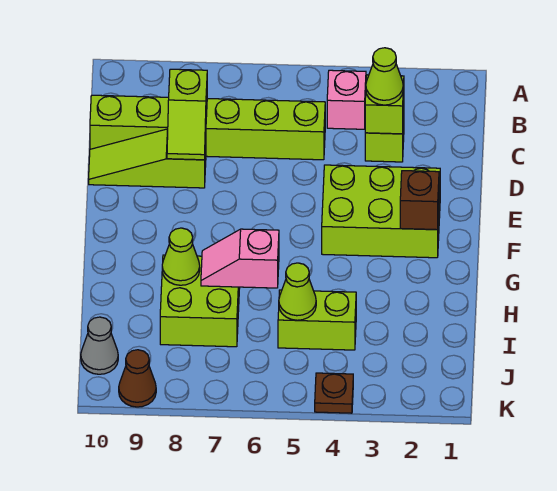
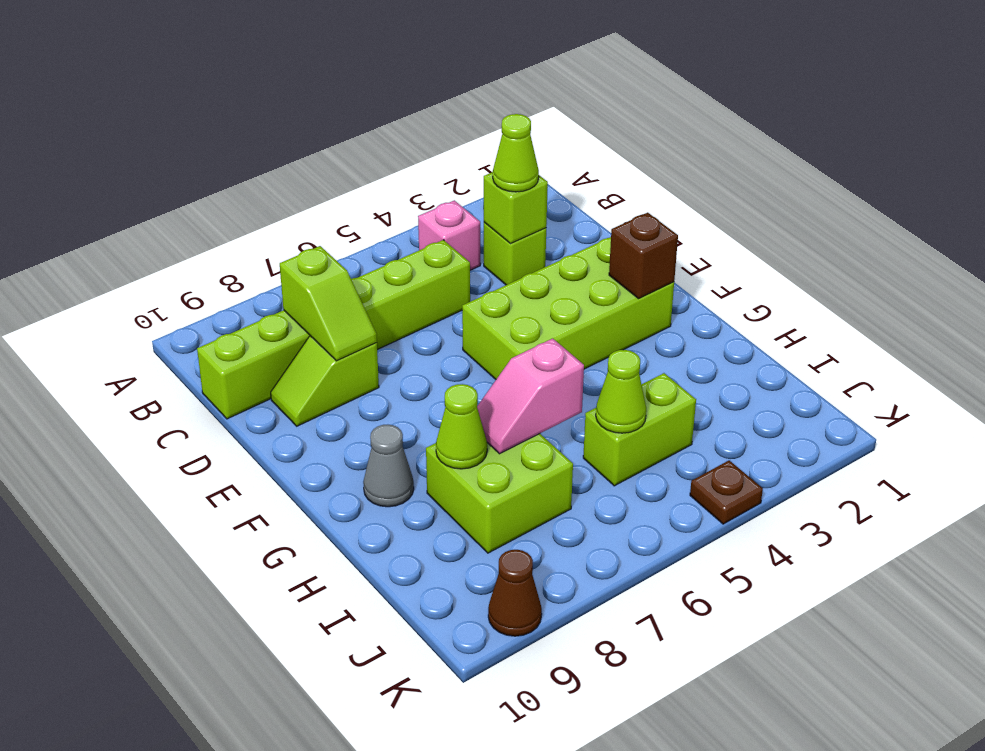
lime slope D8:D10 level 1 top 8 -> lime slope D8:D9 level 1 top 8
lime brick E2:F4 level 1 -> lime brick E2:F5 level 1
grey cone J10 level 1 -> grey cone G9 level 1

